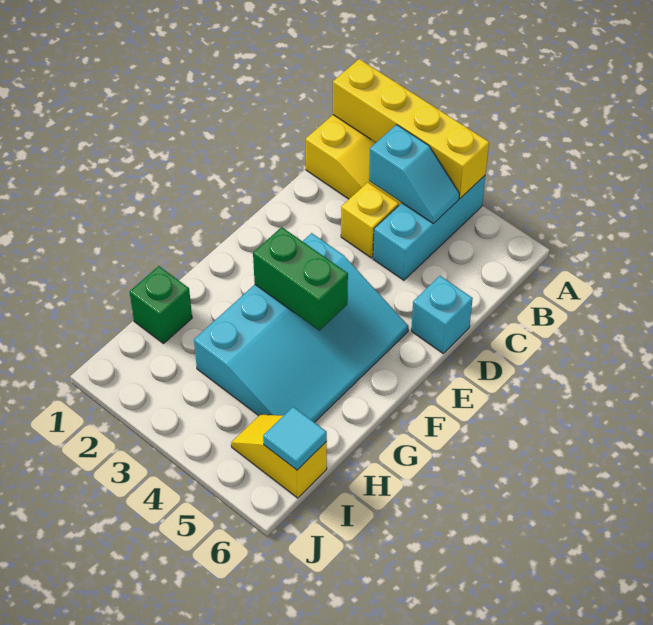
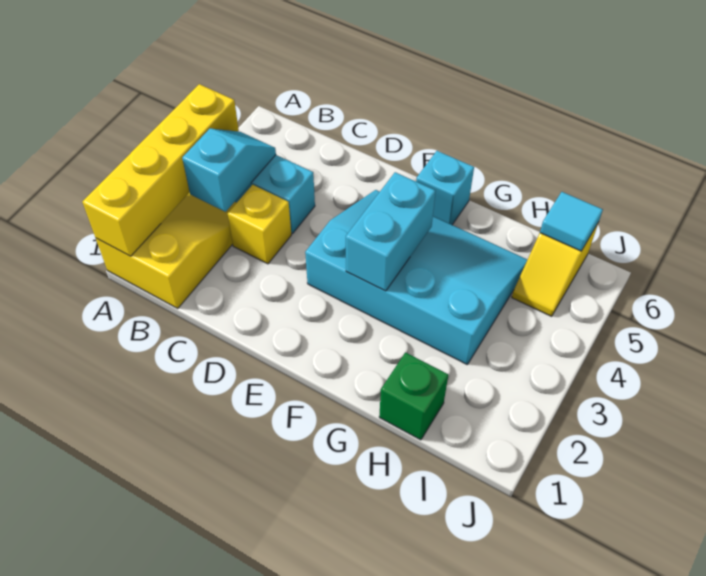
cyan brick D6 level 1 -> cyan brick F6 level 1
green brick F3:F4 level 2 -> cyan brick F3:F4 level 2

